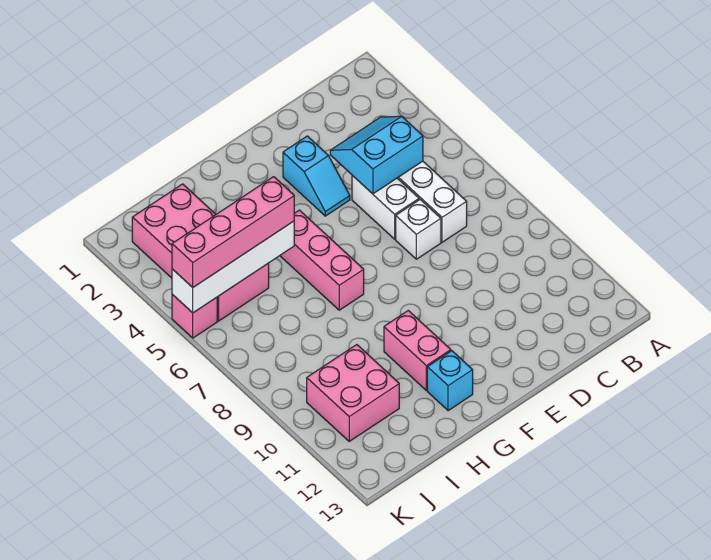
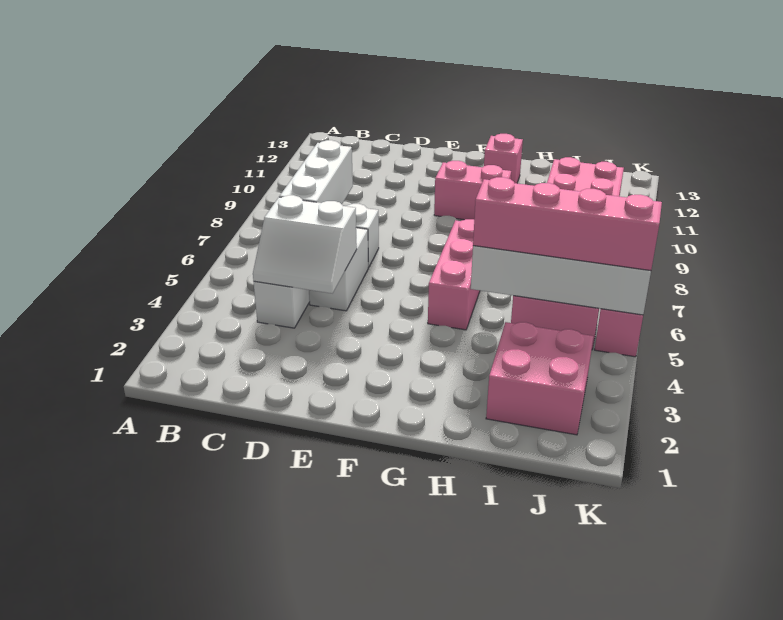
cyan slope C4:D5 level 2 top 5 -> white slope C4:D5 level 2 top 5
none -> white brick C6:C8 level 2
cyan slope E3:E4 level 1 top 3 -> none
pink brick G10:G11 level 1 -> pink brick F10:G10 level 1
cyan brick G12 level 1 -> pink brick G12 level 1

